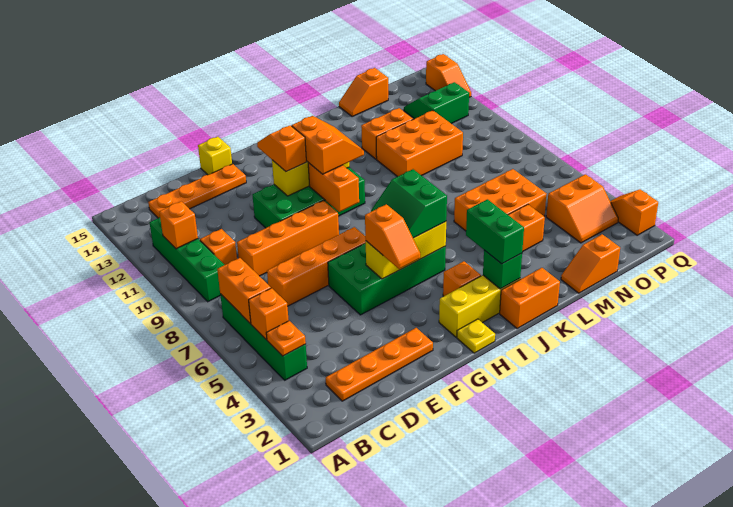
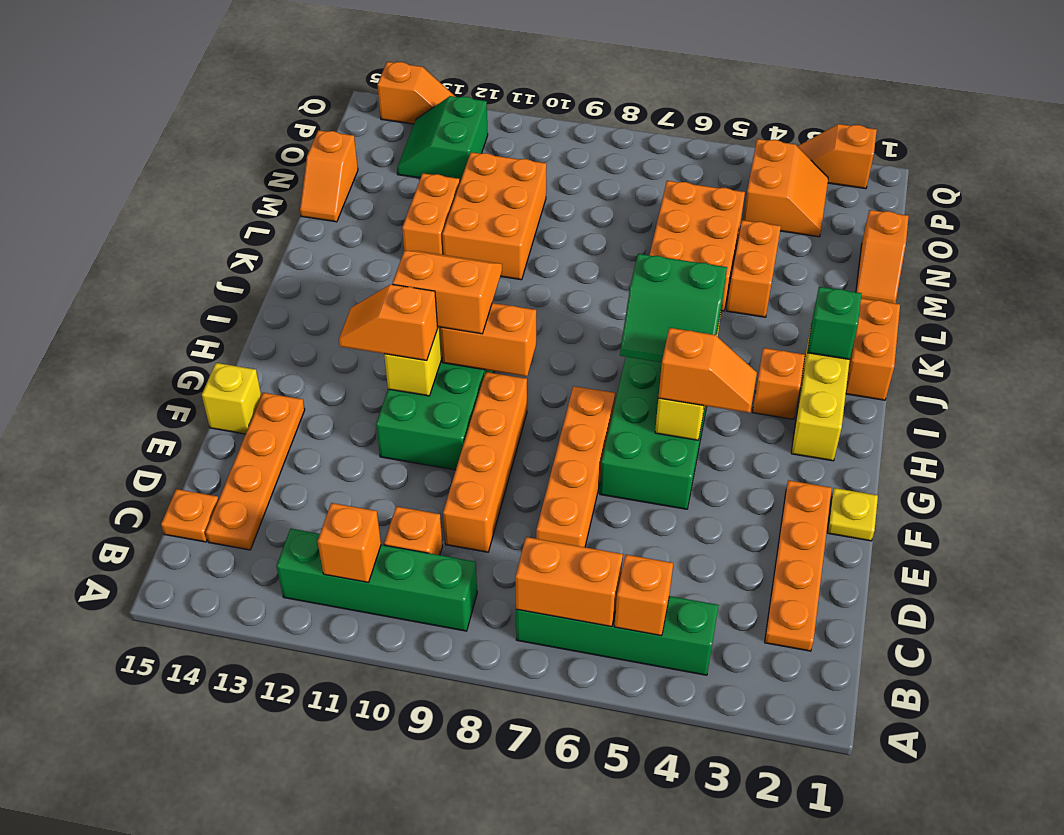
orange plate B4 level 2 -> orange plate C15 level 1
yellow plate H1 level 1 -> yellow plate F1 level 1
green brick J2:J3 level 3 -> none

